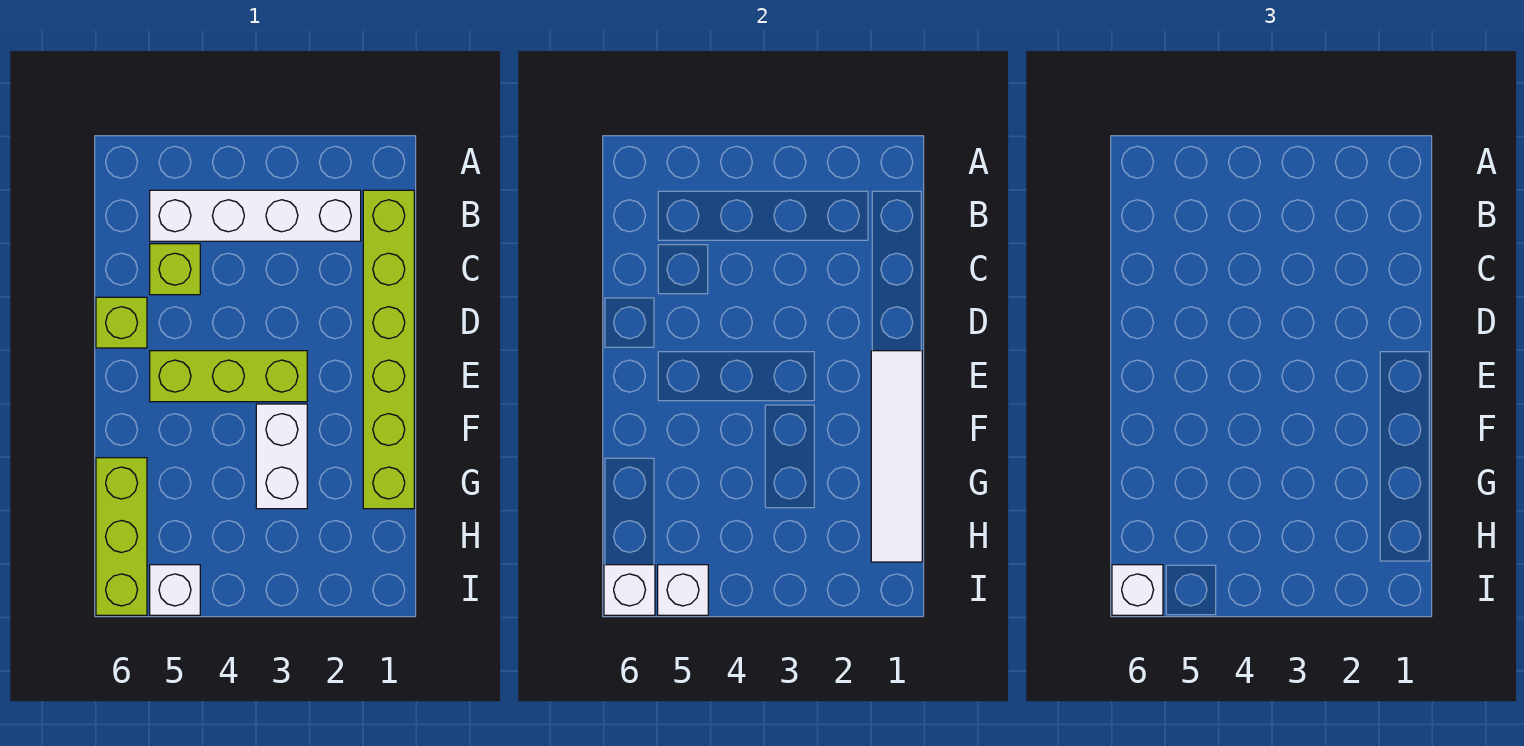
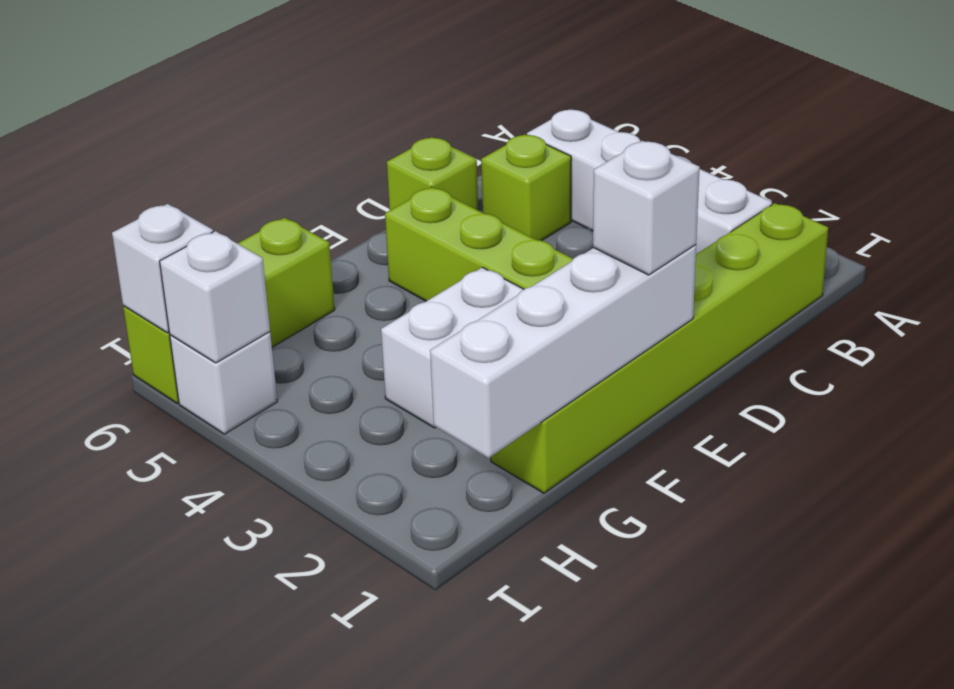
white tile E1:H1 level 2 -> white brick E1:H1 level 2
white brick I6 level 3 -> white brick E1 level 3

